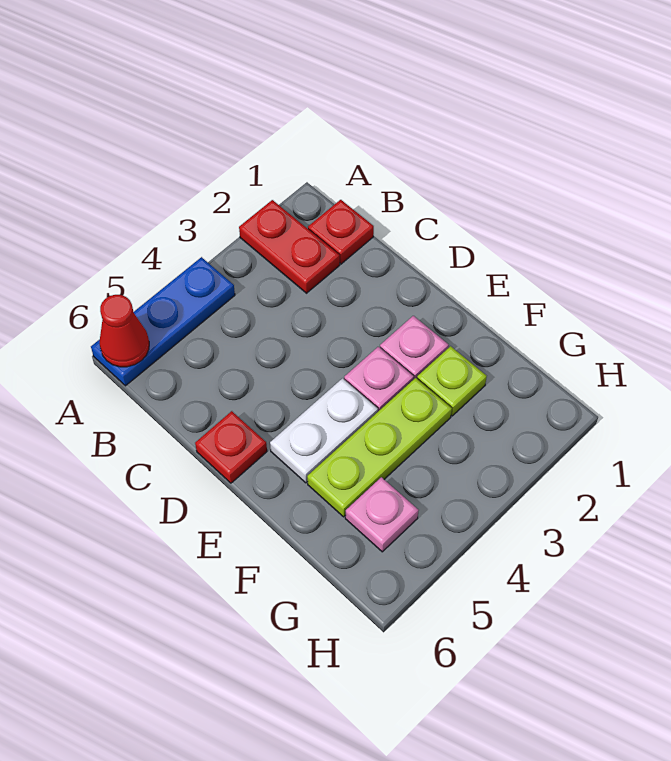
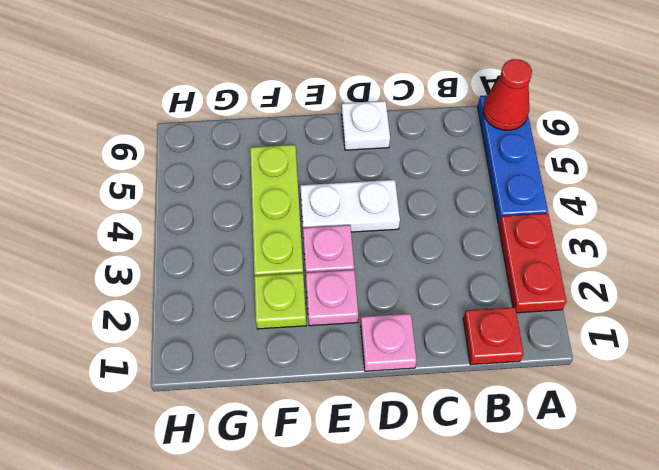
red plate A2:B2 level 1 -> red plate A2:A3 level 1
red plate D6 level 1 -> white plate D6 level 1
white plate E4:E5 level 1 -> white plate D4:E4 level 1
pink plate G5 level 1 -> pink plate D1 level 1

